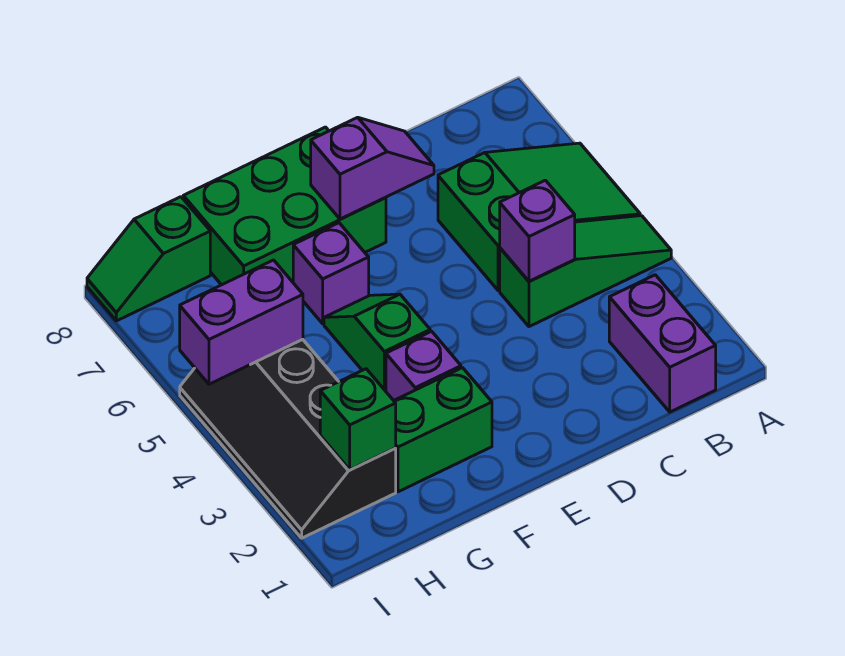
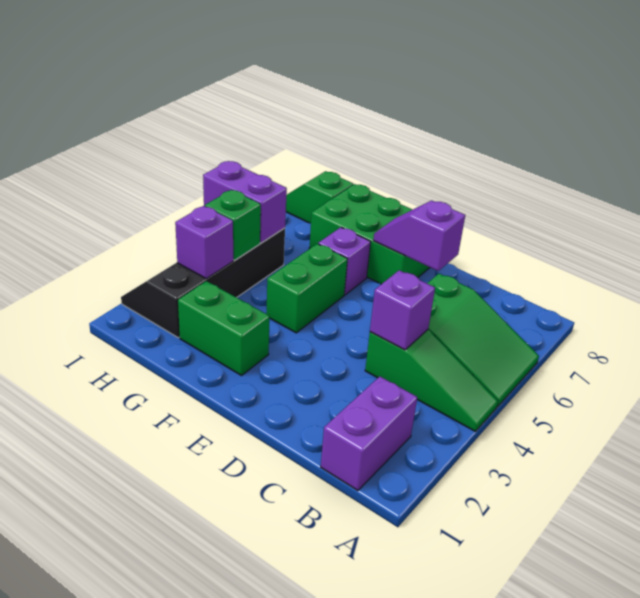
purple slope D7:E7 level 2 top E -> purple slope D7:E7 level 2 top D
purple brick F3 level 1 -> purple brick H3 level 2
green slope F4:F5 level 1 top 4 -> green brick F4:F5 level 1
green brick H2 level 2 -> green brick H4 level 2

